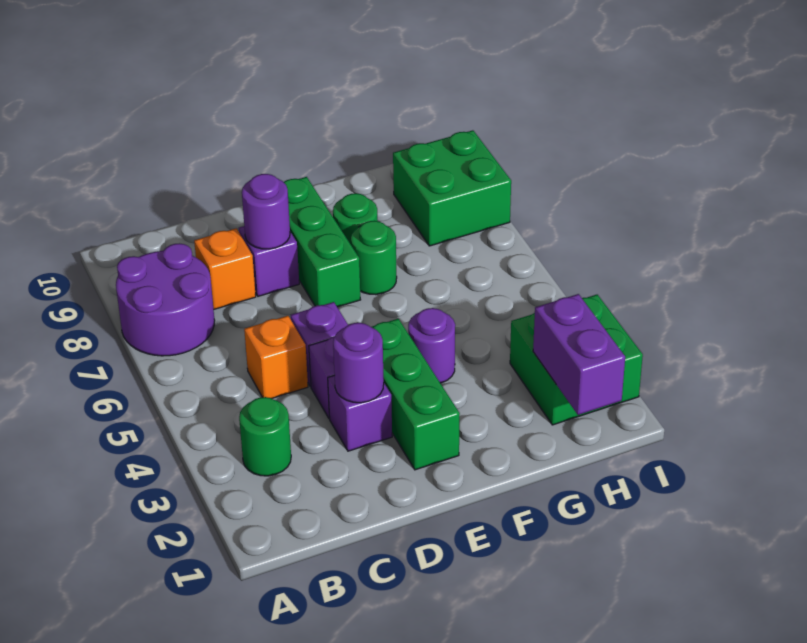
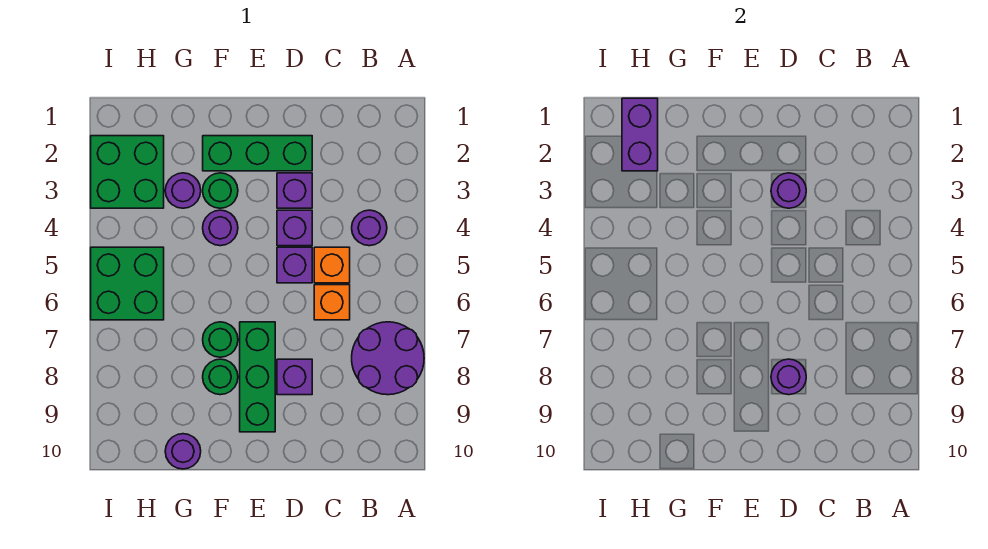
green round brick B3 level 1 -> green round brick F3 level 1
none -> purple round brick B4 level 1
orange brick C8 level 1 -> orange brick C6 level 1
green brick E2:E4 level 1 -> green brick D2:F2 level 1
none -> purple round brick G3 level 1
none -> purple round brick G10 level 1
green brick H8:I9 level 1 -> green brick H5:I6 level 1

